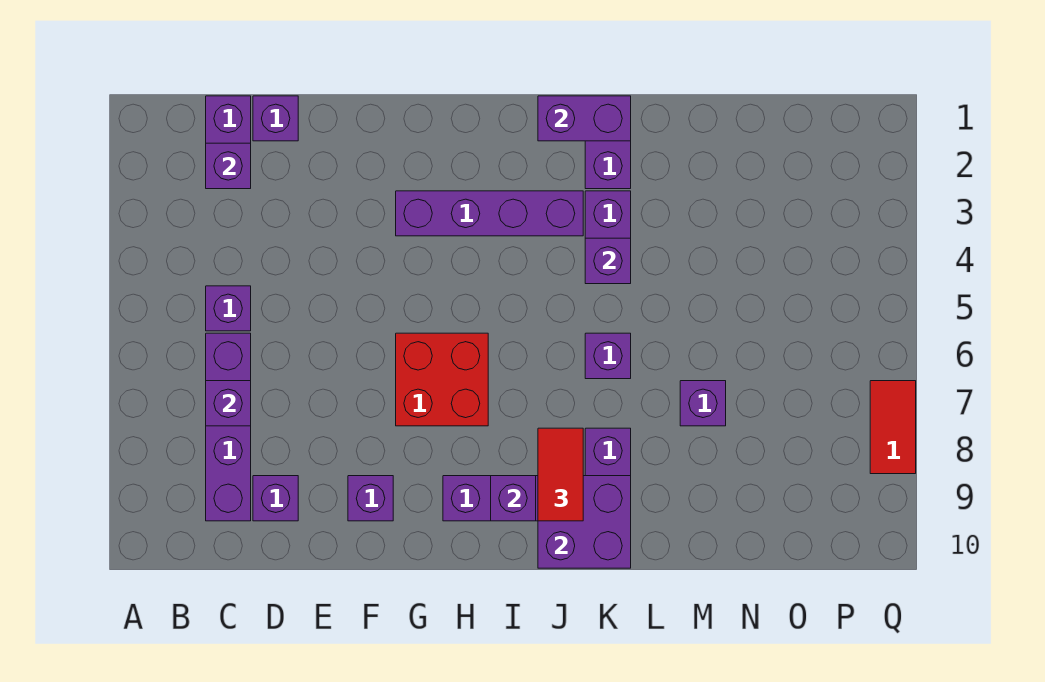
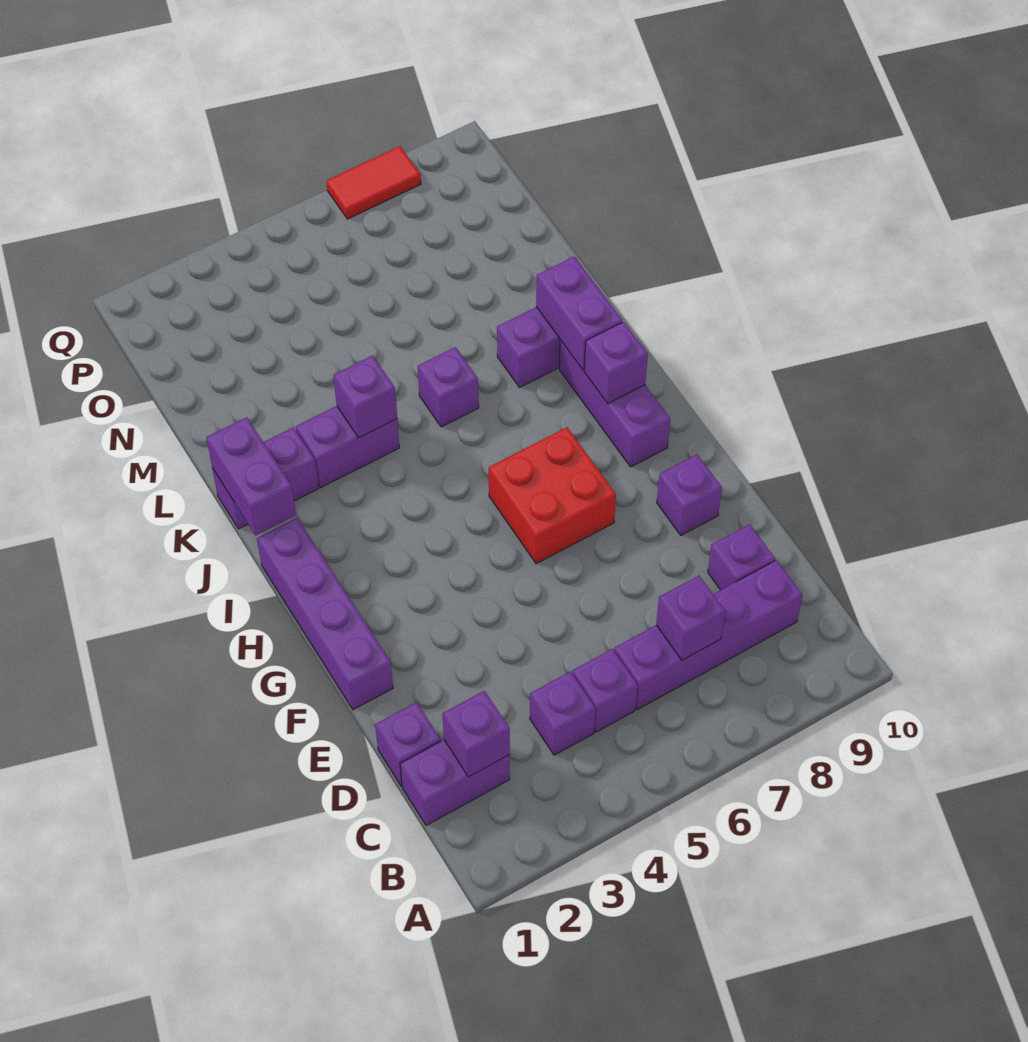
purple brick G3:J3 level 1 -> purple brick F1:I1 level 1
red tile J8:J9 level 3 -> none
purple brick J9:K10 level 2 -> purple brick J9:K9 level 2
purple brick M7 level 1 -> purple brick C4 level 1

